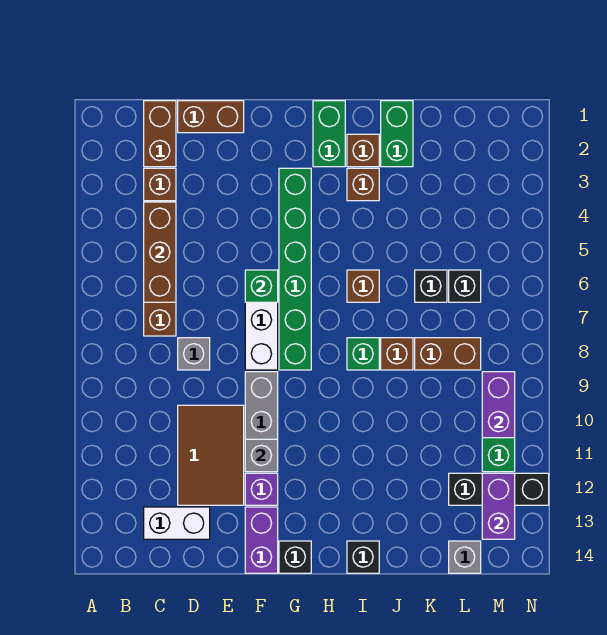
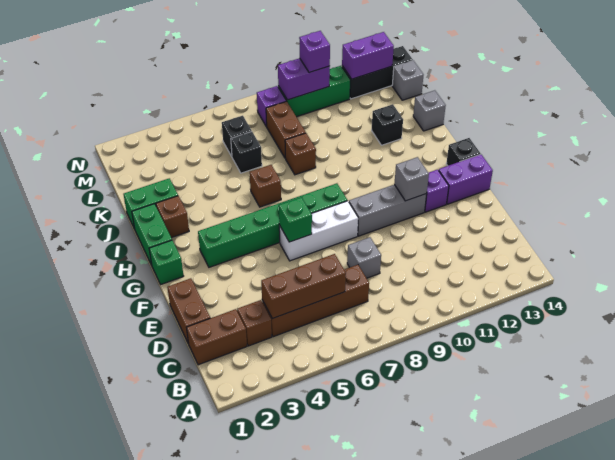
white brick C13:D13 level 1 -> none
brown tile D10:E12 level 1 -> none
green brick H1:H2 level 1 -> green brick H1:I1 level 1
brown brick I3 level 1 -> none
green brick I8 level 1 -> green brick G1 level 1
black brick I14 level 1 -> black brick J12 level 1
none -> grey brick J14 level 1
black brick L12:N12 level 1 -> black brick M12:M14 level 1
none -> purple brick M8 level 1
none -> purple brick M10 level 3

